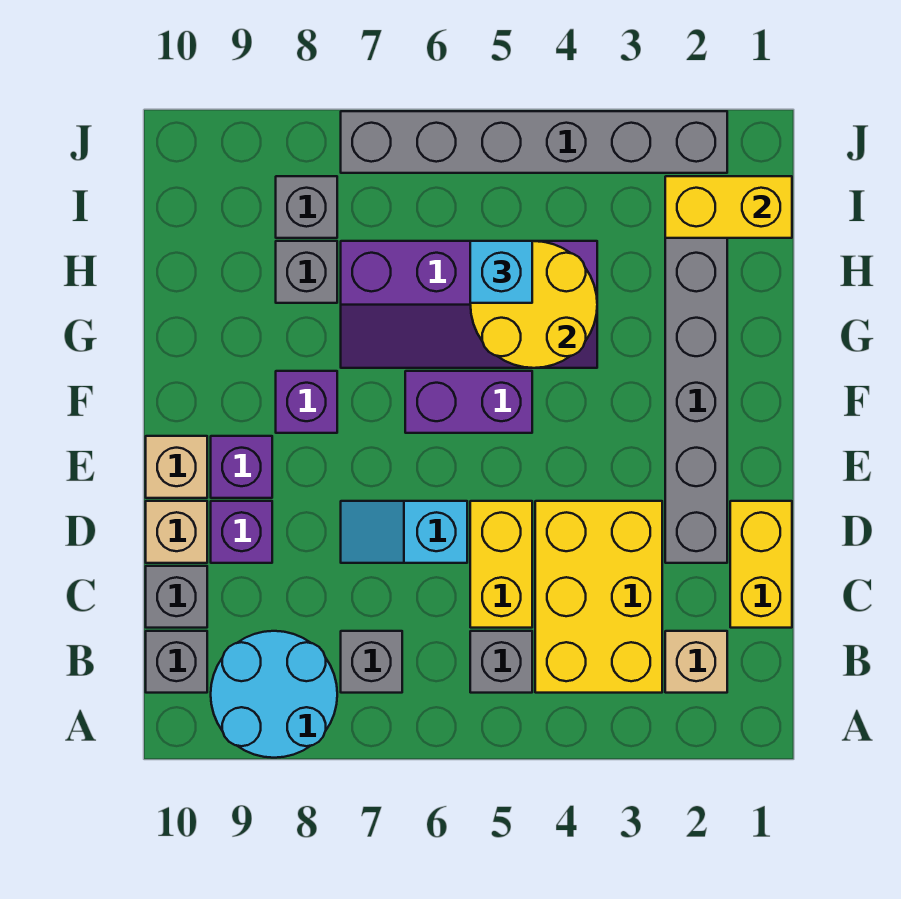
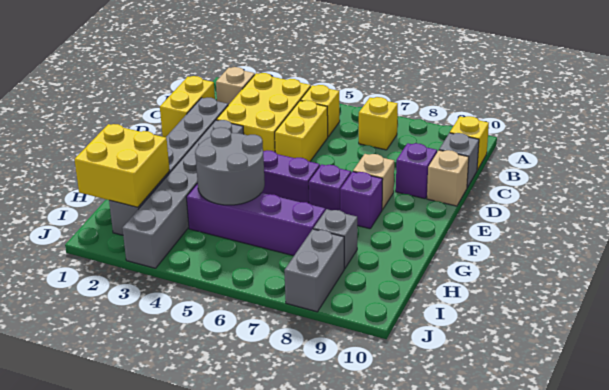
cyan round brick A8:B9 level 1 -> none
grey brick B5 level 1 -> yellow brick B5 level 1
grey brick B7 level 1 -> yellow brick B7 level 1
grey brick B10 level 1 -> yellow brick B10 level 1
cyan slope D6:D7 level 1 top 6 -> none
purple brick E9 level 1 -> purple brick F7 level 1
tan brick E10 level 1 -> tan brick E8 level 1
yellow round brick G4:H5 level 2 -> grey round brick G4:H5 level 2
cyan brick H5 level 3 -> none
yellow brick I1:I2 level 2 -> yellow brick H1:I2 level 2
grey brick I8 level 1 -> grey brick I8:J8 level 1
grey brick J2:J7 level 1 -> grey brick E3:J3 level 1

